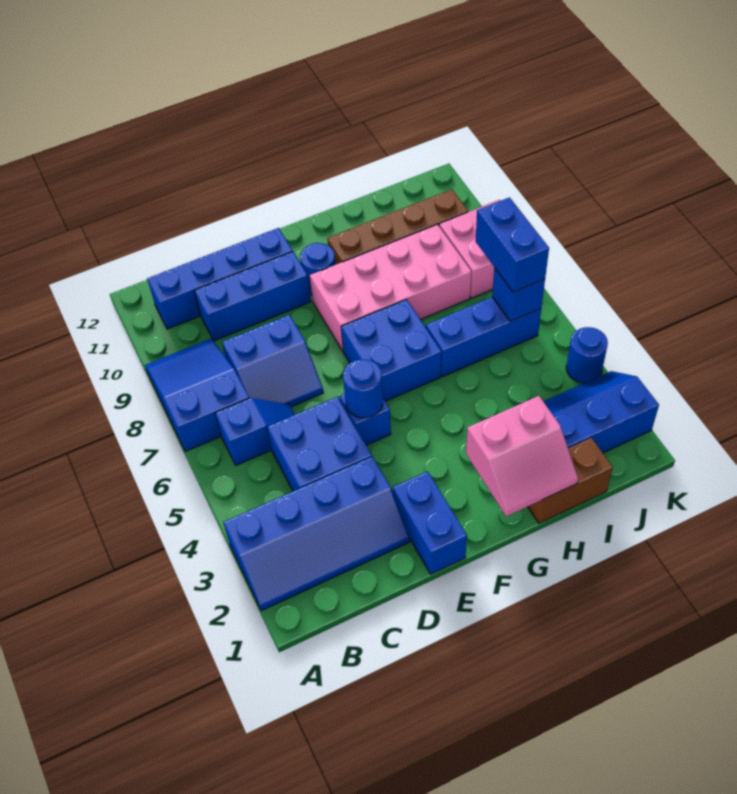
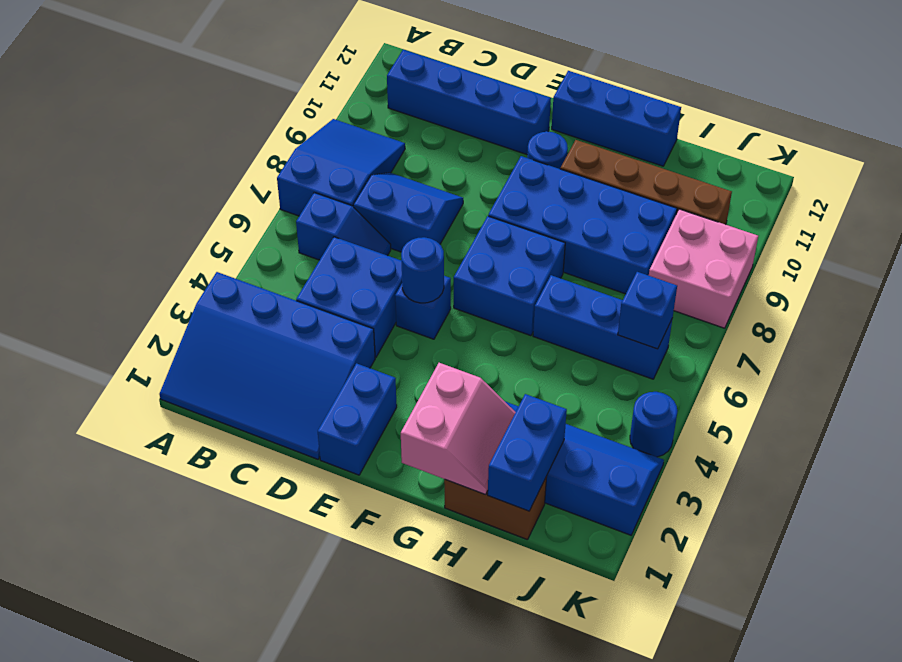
blue slope A2:D3 level 1 top 3 -> blue slope A1:D3 level 1 top 3
blue slope C7:D8 level 1 top 8 -> blue slope C7:D8 level 1 top 7
blue brick C10:E10 level 1 -> blue brick F12:H12 level 1
pink brick F8:I9 level 1 -> blue brick F8:I9 level 1
pink slope G1:H2 level 2 top 2 -> pink slope G1:H2 level 2 top G
blue brick J6:J7 level 3 -> blue brick I1:I2 level 2

